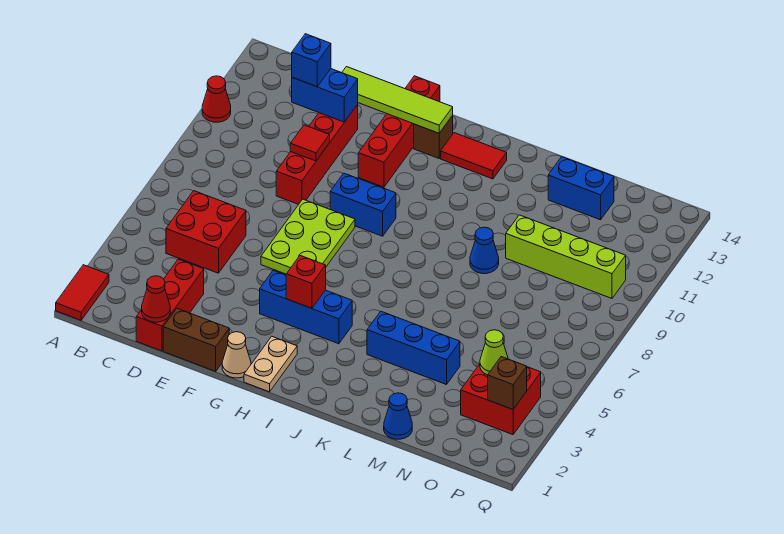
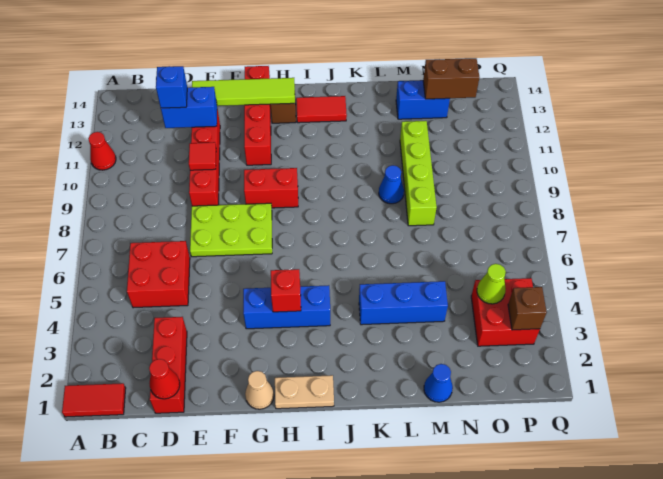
red tile A1:A2 level 1 -> red tile A1:B1 level 1
brown brick E1:F1 level 1 -> brown brick N13:O13 level 2
lime plate F6:G8 level 1 -> lime plate E7:G8 level 1
blue brick G9:H9 level 1 -> red brick G9:H9 level 1
tan plate H1:H2 level 1 -> tan plate H1:I1 level 1
lime brick M10:P10 level 1 -> lime brick M8:M11 level 1

